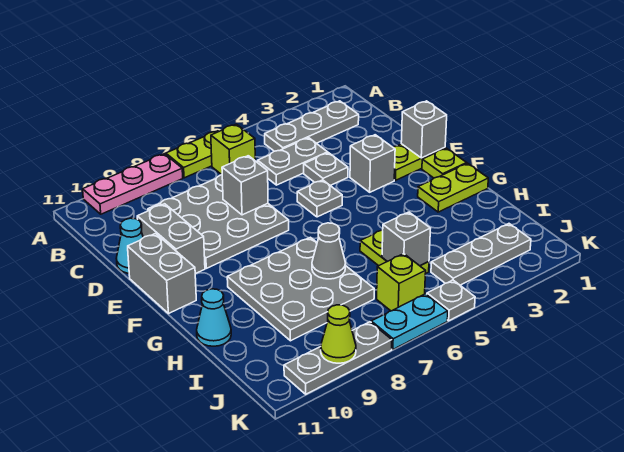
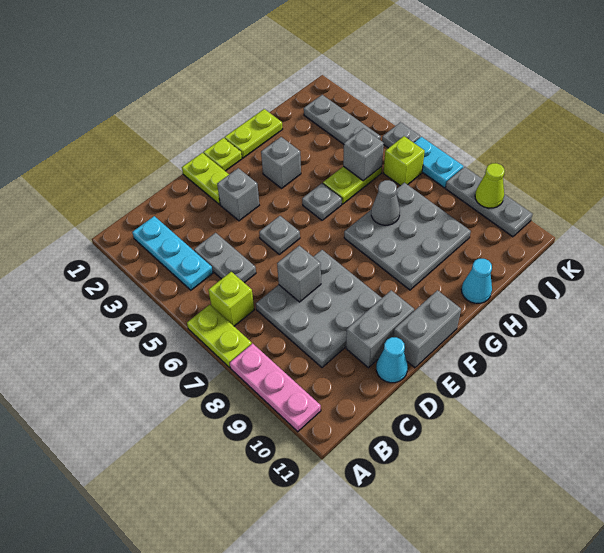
grey plate B2:B4 level 1 -> cyan plate B2:B4 level 1
grey plate D4 level 1 -> grey plate G5 level 1
grey brick E1 level 2 -> grey brick G3 level 1
lime plate G1:G2 level 1 -> lime plate G1:H1 level 1

